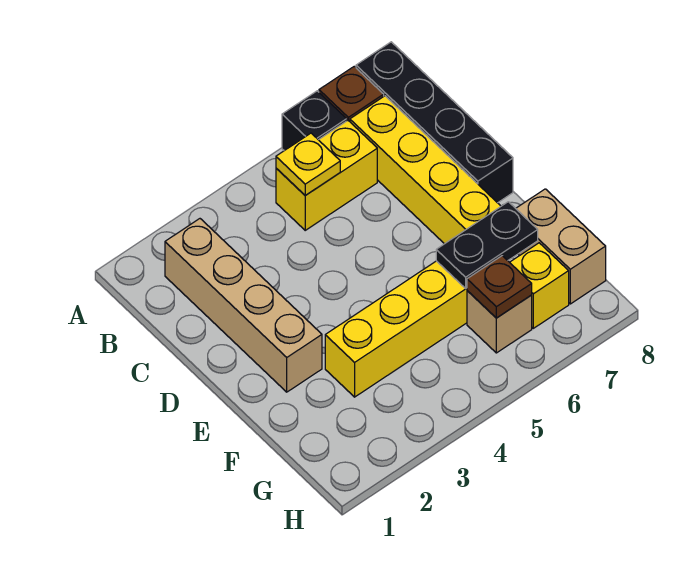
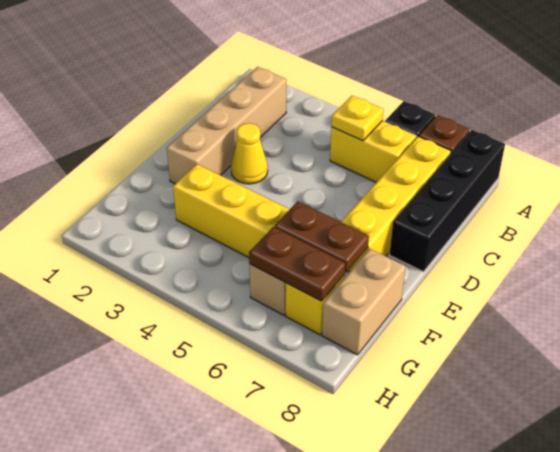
none -> yellow cone D3 level 1
black plate F6:F7 level 2 -> brown plate F6:F7 level 2
brown plate G6 level 2 -> brown plate G6:G7 level 2

